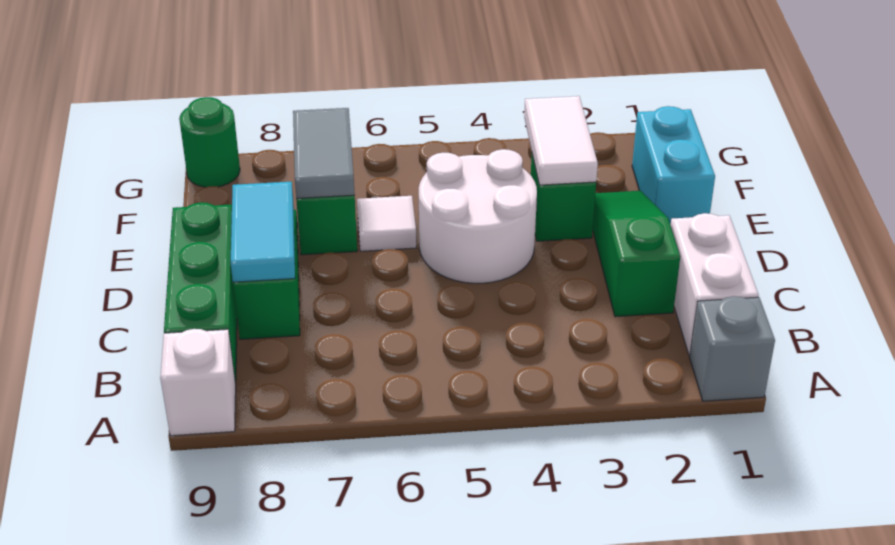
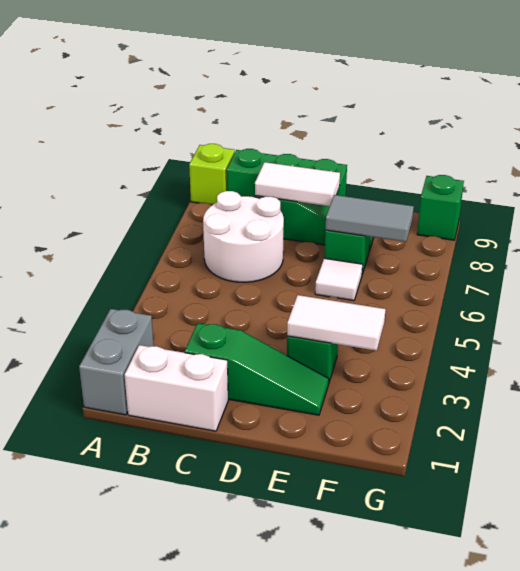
grey brick A1 level 1 -> grey brick A1:A2 level 1
white brick A9 level 1 -> lime brick A9 level 1
cyan tile C8:D8 level 2 -> white tile C8:D8 level 2
white round brick D4:E5 level 1 -> white round brick B6:C7 level 1
cyan brick E1:F1 level 1 -> none
green round brick G9 level 1 -> green brick G9 level 1

